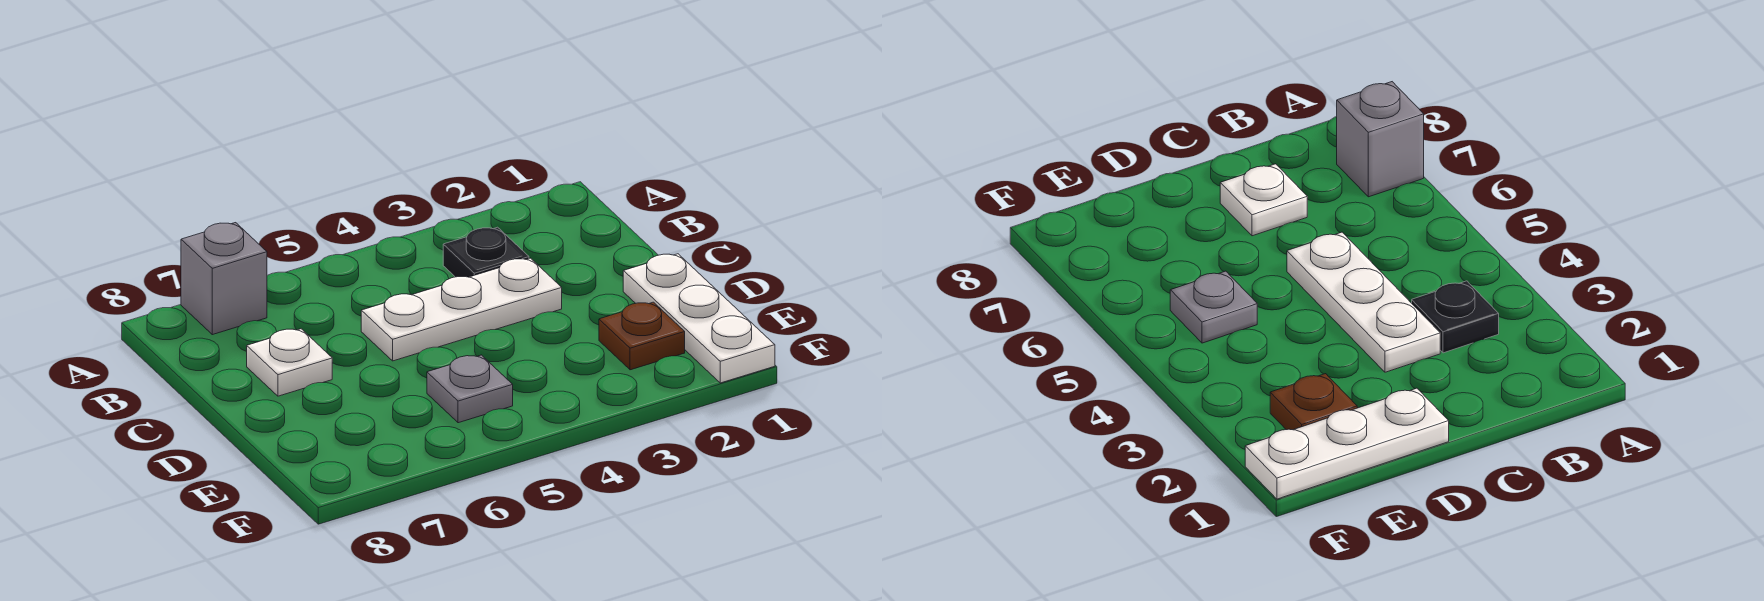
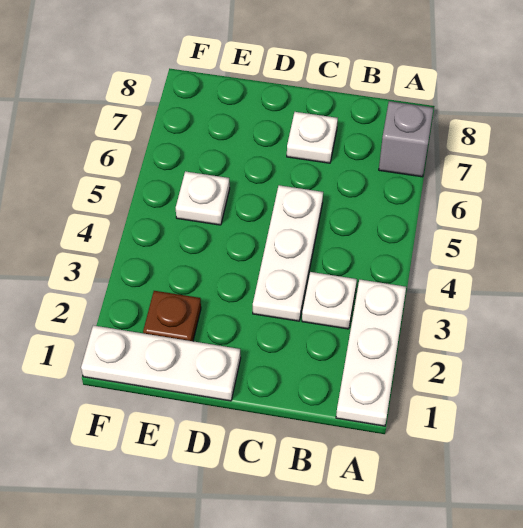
none -> white plate A1:A3 level 1
black plate B3 level 1 -> white plate B3 level 1
grey plate E5 level 1 -> white plate E5 level 1

